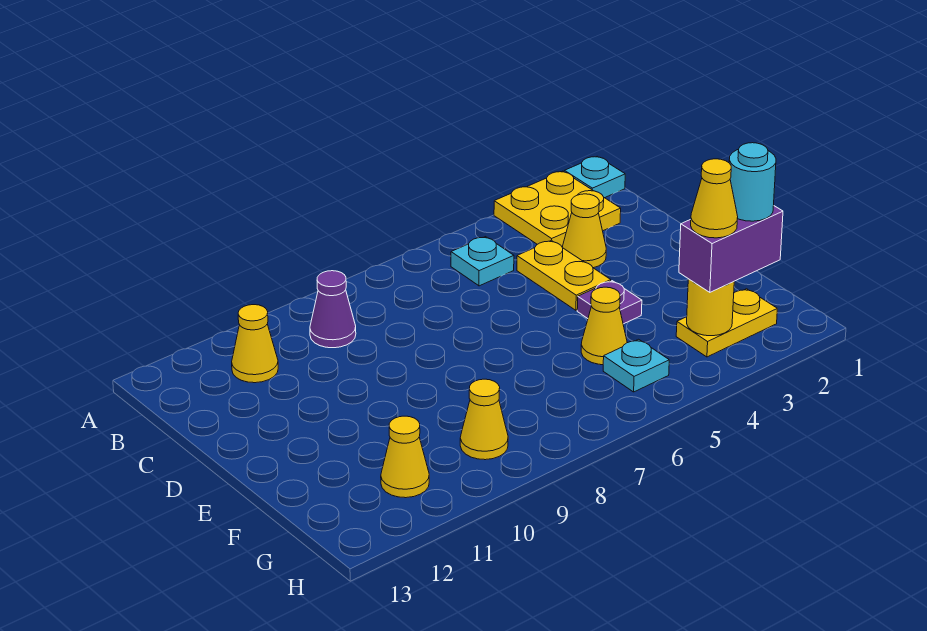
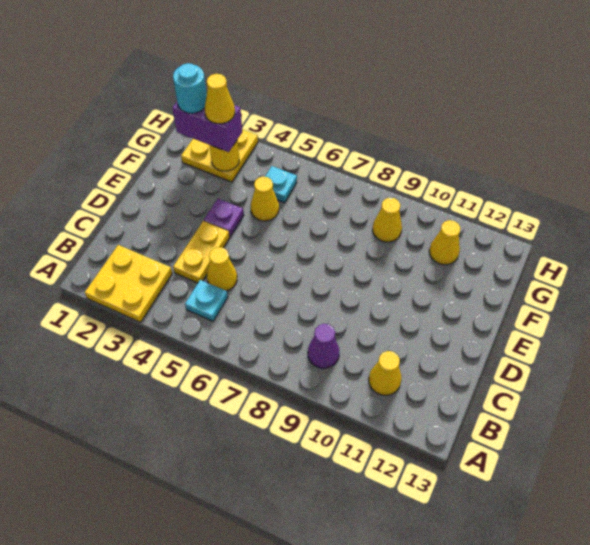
cyan plate A1 level 1 -> none
yellow cone C3 level 1 -> yellow cone C5 level 1
yellow plate G2:G3 level 1 -> yellow plate G2:H3 level 1

